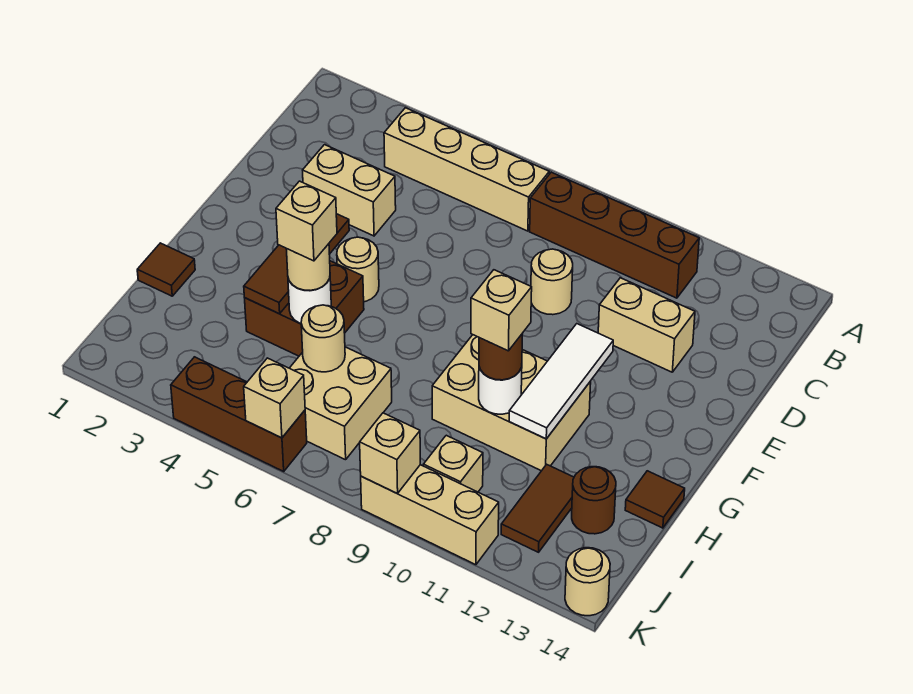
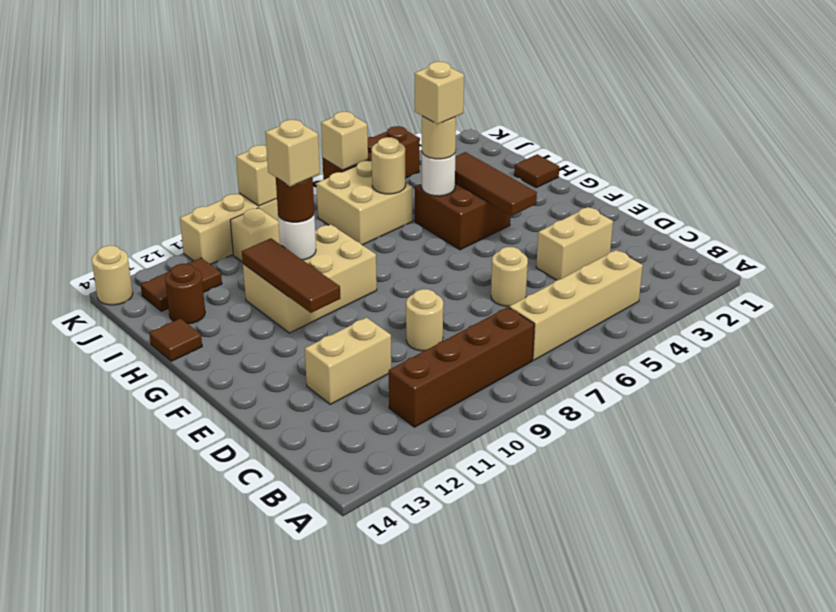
tan round brick F5 level 1 -> tan round brick D6 level 1
white tile F11:H11 level 2 -> brown tile F11:H11 level 2
brown tile I12:J12 level 1 -> brown tile J12:J13 level 1

